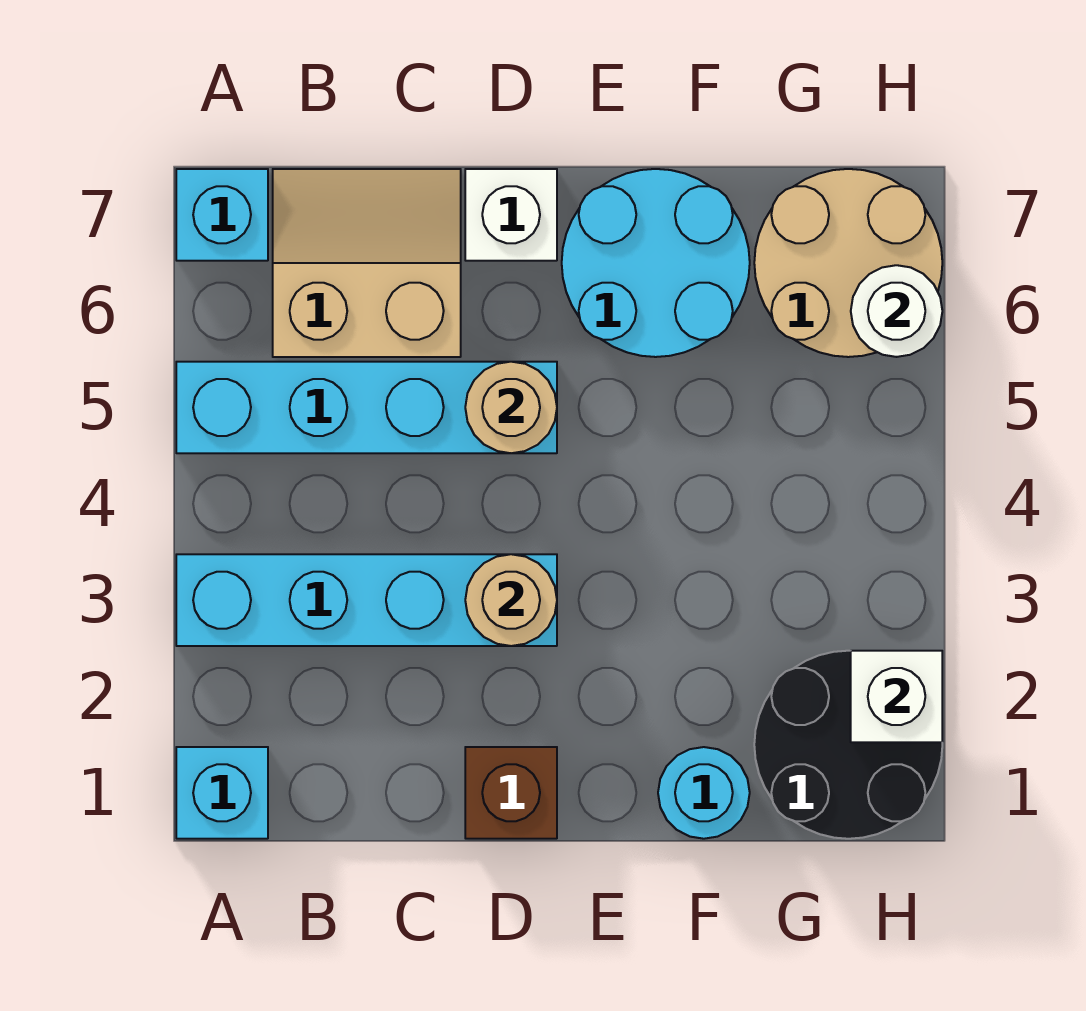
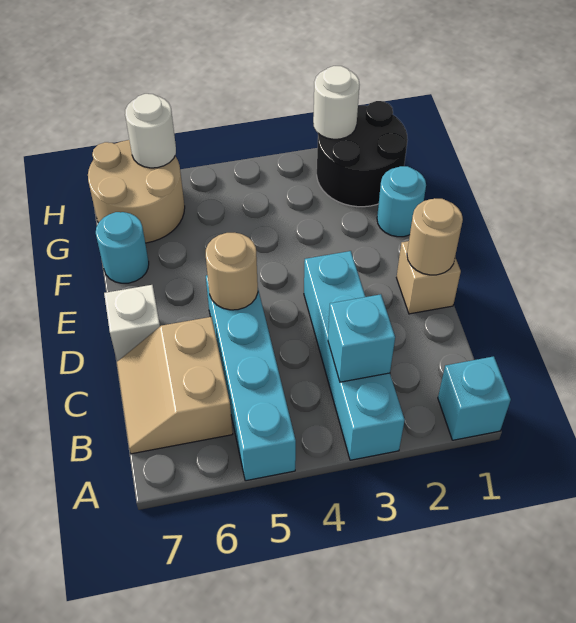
cyan brick A7 level 1 -> cyan brick B3 level 2
brown brick D1 level 1 -> tan brick D1 level 1
tan round brick D3 level 2 -> tan round brick D1 level 2
cyan round brick E6:F7 level 1 -> cyan round brick F7 level 1
white brick H2 level 2 -> white round brick H2 level 2

